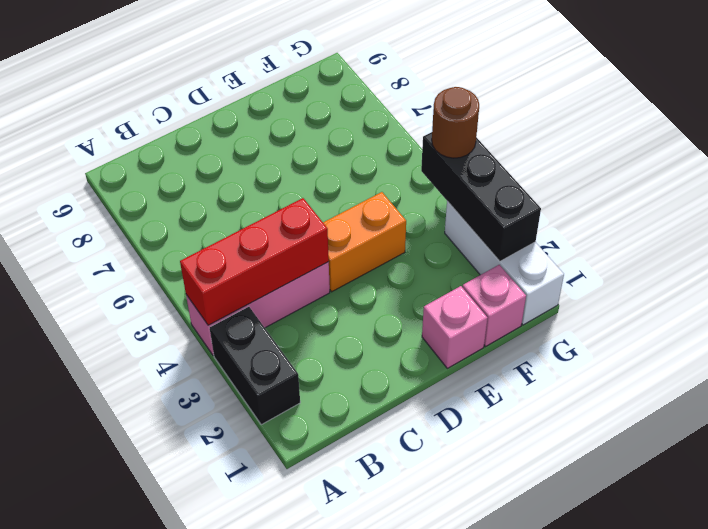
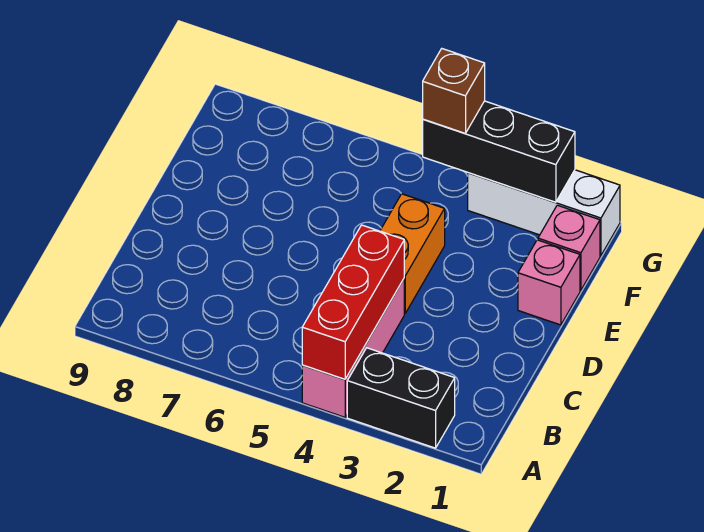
brown round brick G4 level 3 -> brown brick G4 level 3

